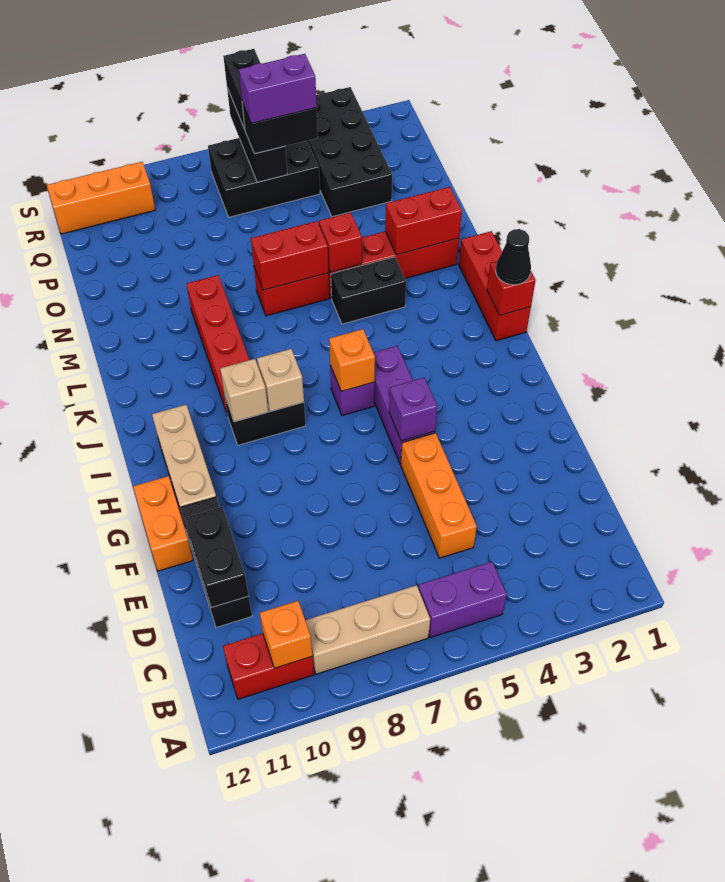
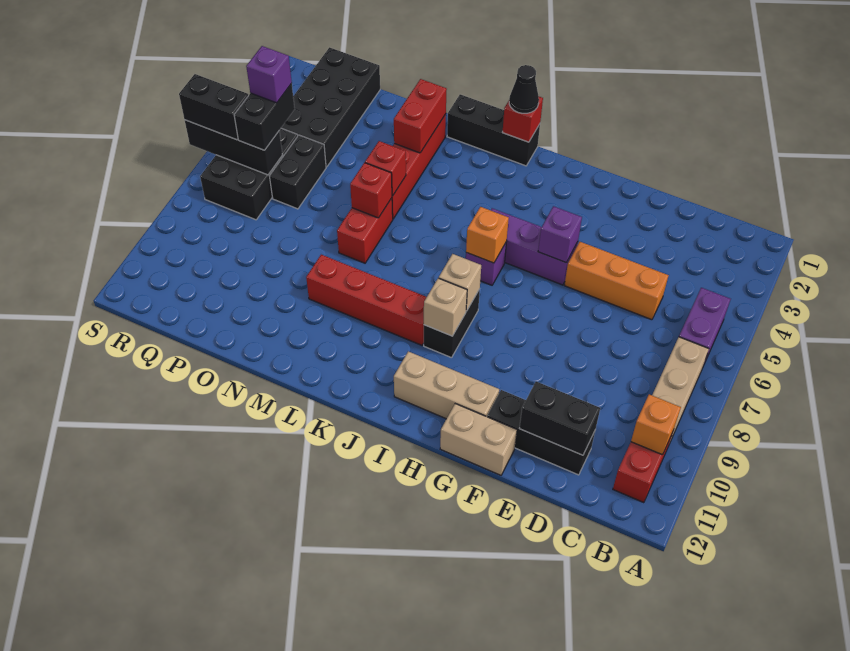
orange brick F12:G12 level 1 -> tan brick F12:G12 level 1
red brick J1:L1 level 1 -> black brick J1:L1 level 1
black brick L4:L5 level 1 -> black brick P5:P6 level 1
red brick M6:M7 level 2 -> red brick M6 level 2
black brick P3:S4 level 1 -> black brick P1:Q4 level 1
purple brick Q5:Q6 level 4 -> purple brick Q5 level 4
orange brick R10:R12 level 1 -> none

